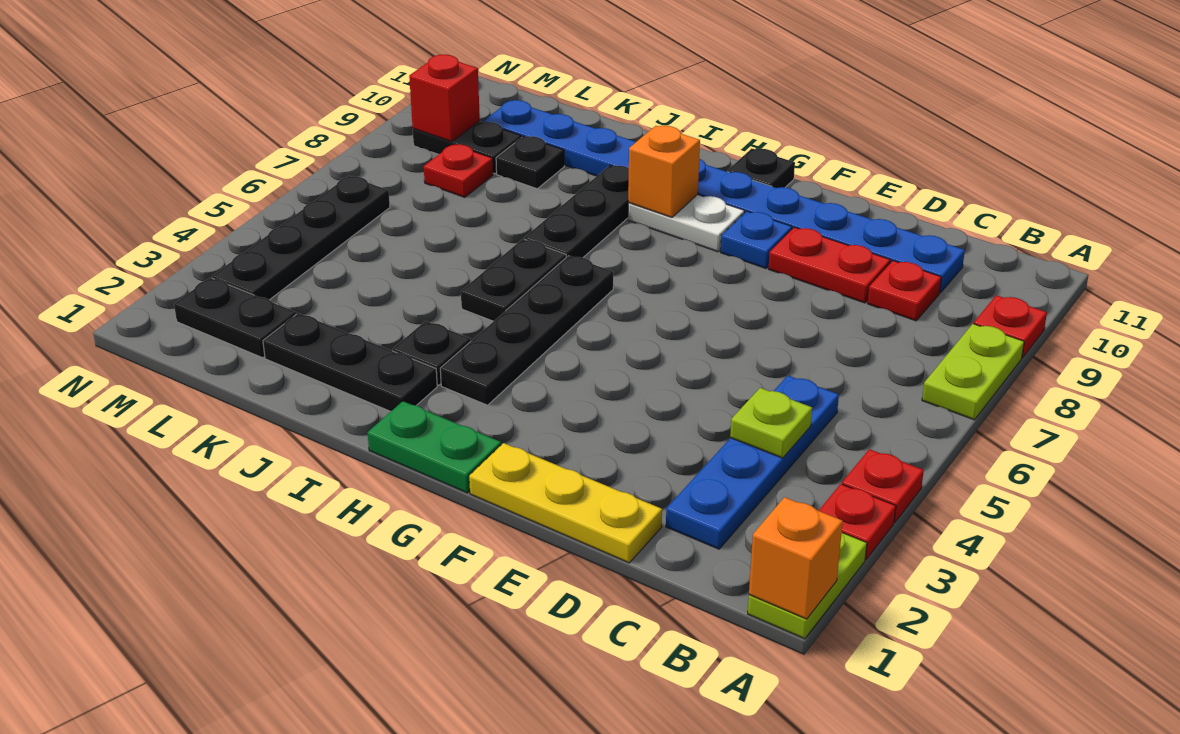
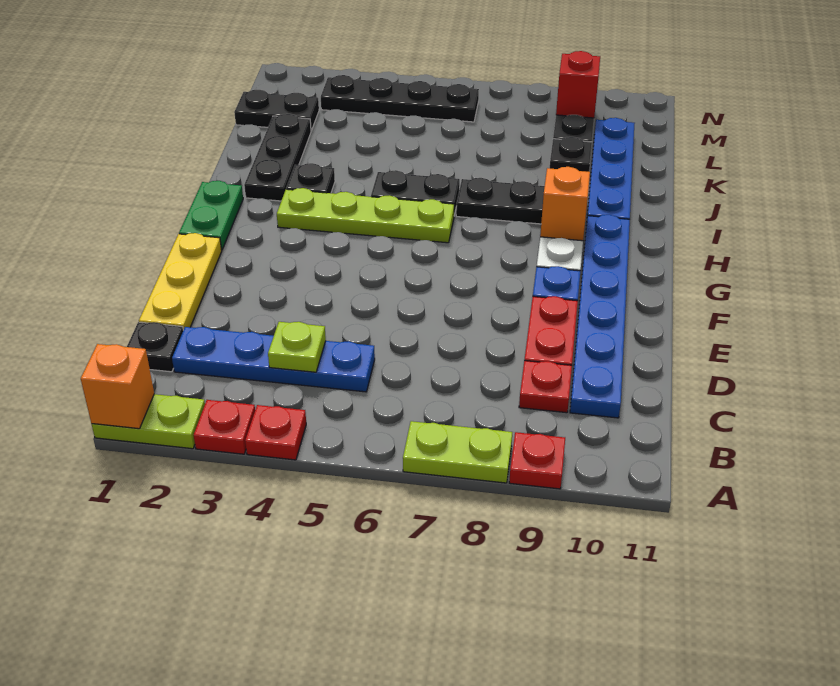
black plate G11 level 1 -> black plate C1 level 1
black plate H3:H6 level 1 -> lime plate H3:H6 level 1
black plate L2:M2 level 1 -> black plate L1:L2 level 1
red plate L8 level 1 -> none

